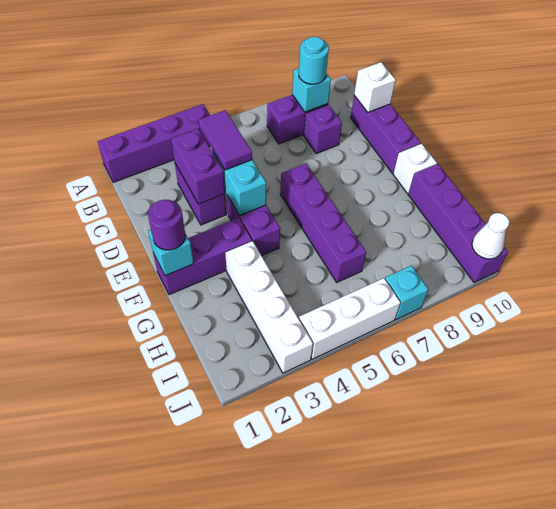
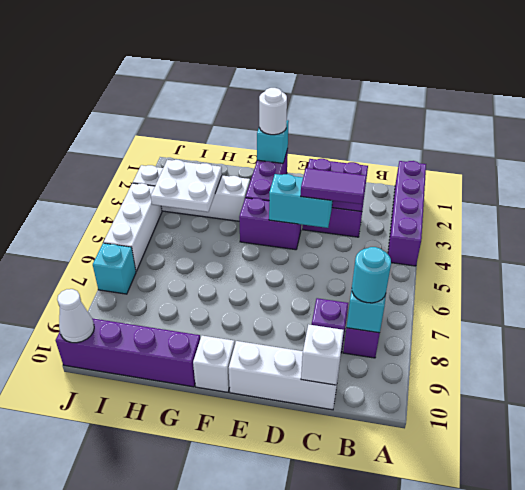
purple brick C10:E10 level 1 -> white brick C10:E10 level 1
purple brick E6:H6 level 1 -> none
purple round brick F1 level 3 -> white round brick F1 level 3
none -> white plate H3:I4 level 2

